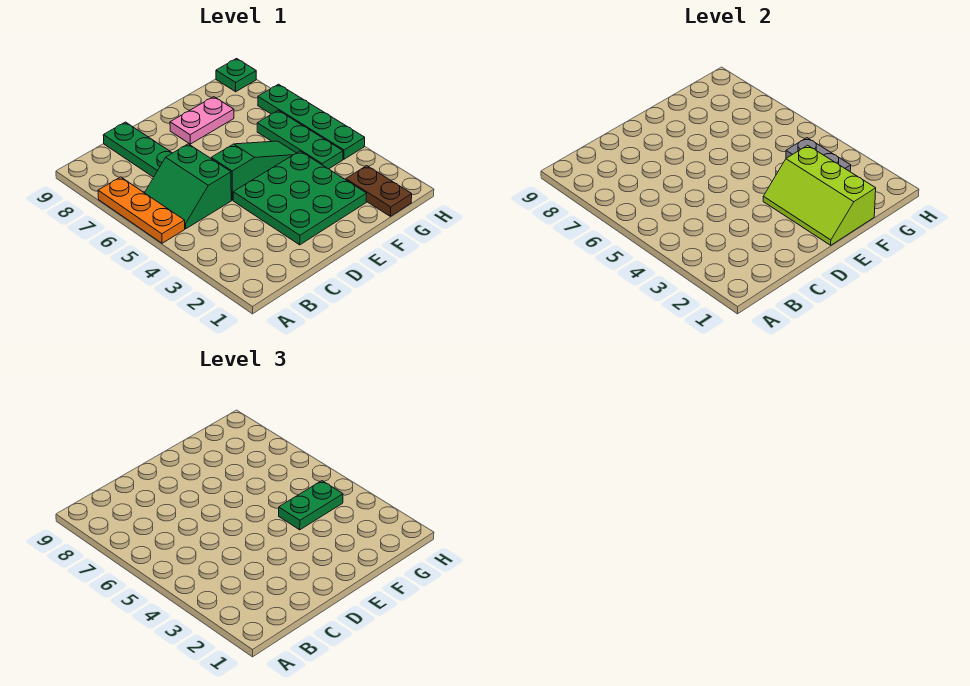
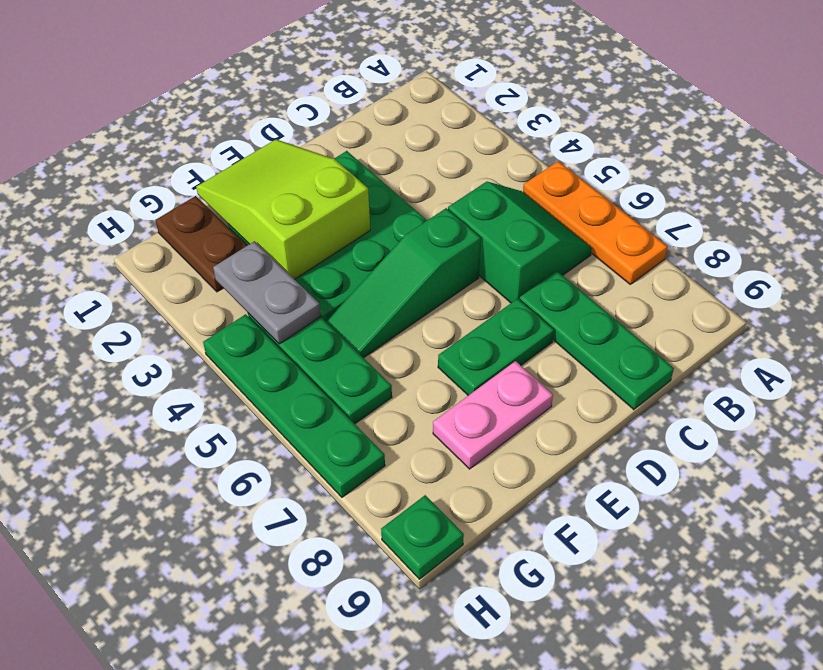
lime slope E1:F3 level 2 top F -> lime slope E1:F3 level 2 top 3
green plate F4:G4 level 3 -> green plate D7:E7 level 1

